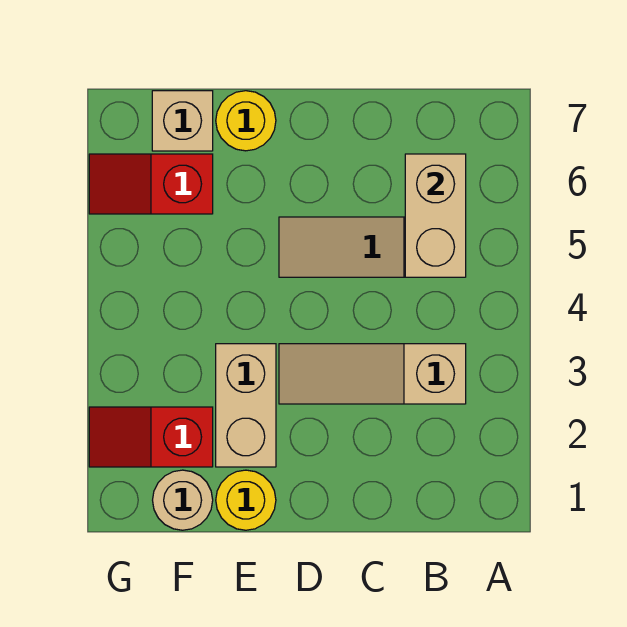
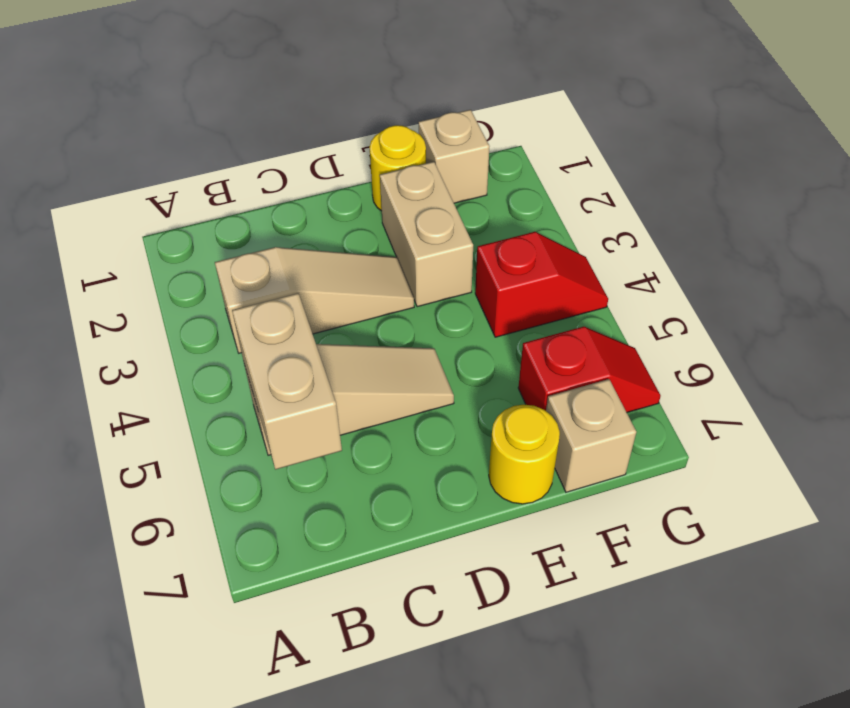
tan round brick F1 level 1 -> tan brick F1 level 1
red slope F2:G2 level 1 top F -> red slope F4:G4 level 1 top F

